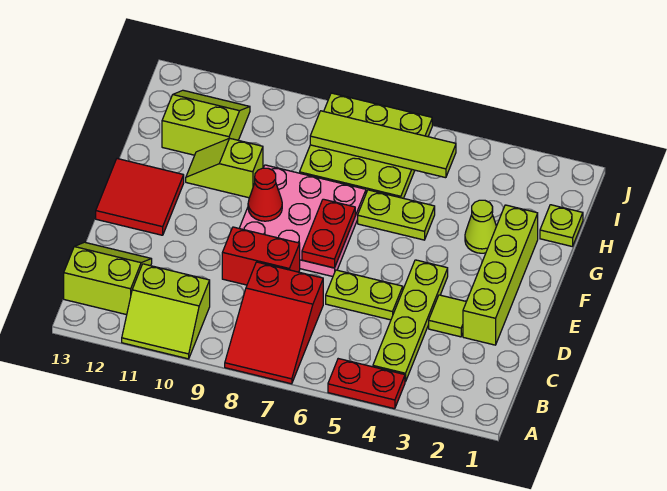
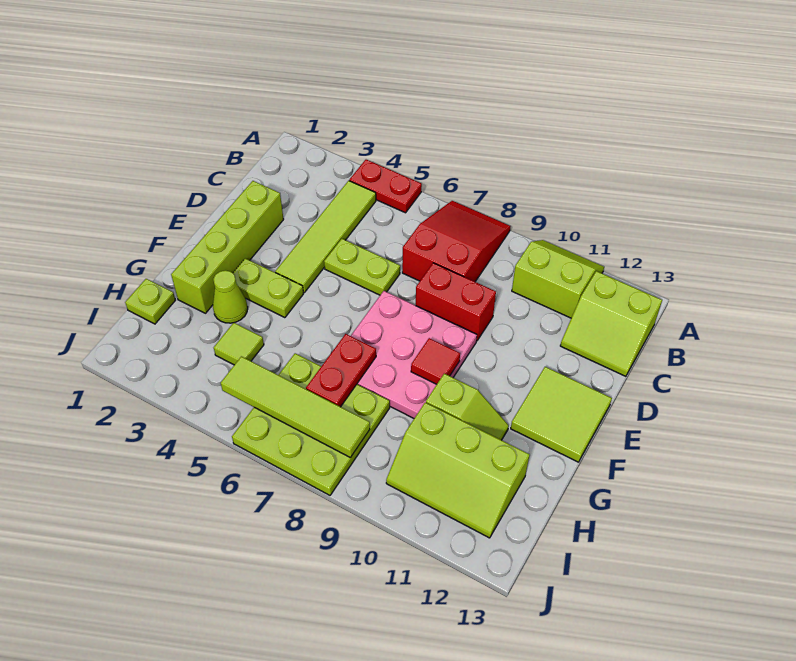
lime plate B4:E4 level 1 -> lime tile B4:E4 level 1
lime tile D3 level 1 -> lime tile H4 level 1
red plate E7:F7 level 2 -> red plate G7:H7 level 2
red tile E12:F13 level 1 -> lime tile E12:F13 level 1
red cone F9 level 2 -> red tile F9 level 2
lime plate G5:G6 level 1 -> lime plate F3:F4 level 1
lime slope H11:I12 level 1 top H -> lime slope H10:I12 level 1 top H

